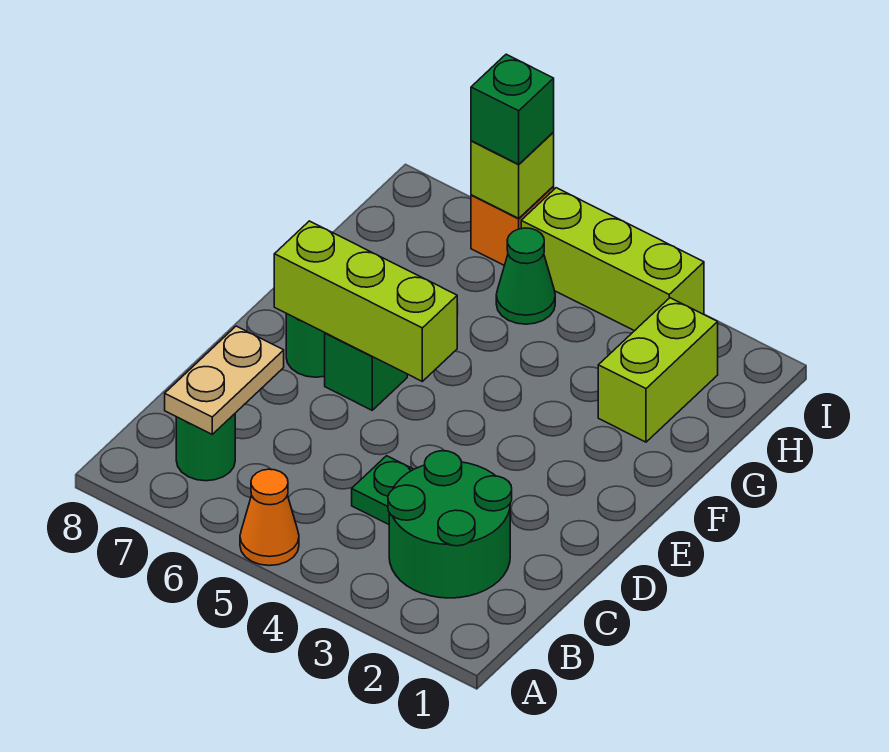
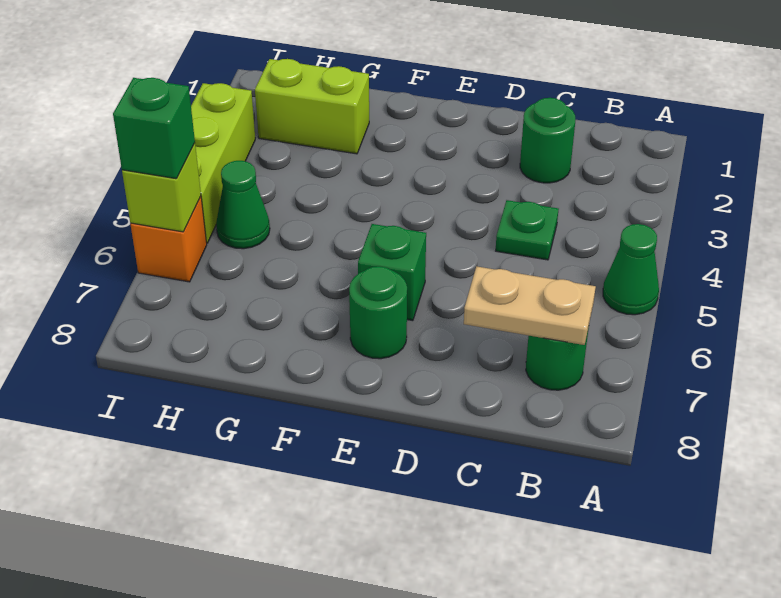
orange cone A5 level 1 -> green cone A5 level 1
green round brick B2:C3 level 1 -> green round brick C2 level 1
lime brick E5:E7 level 2 -> none

